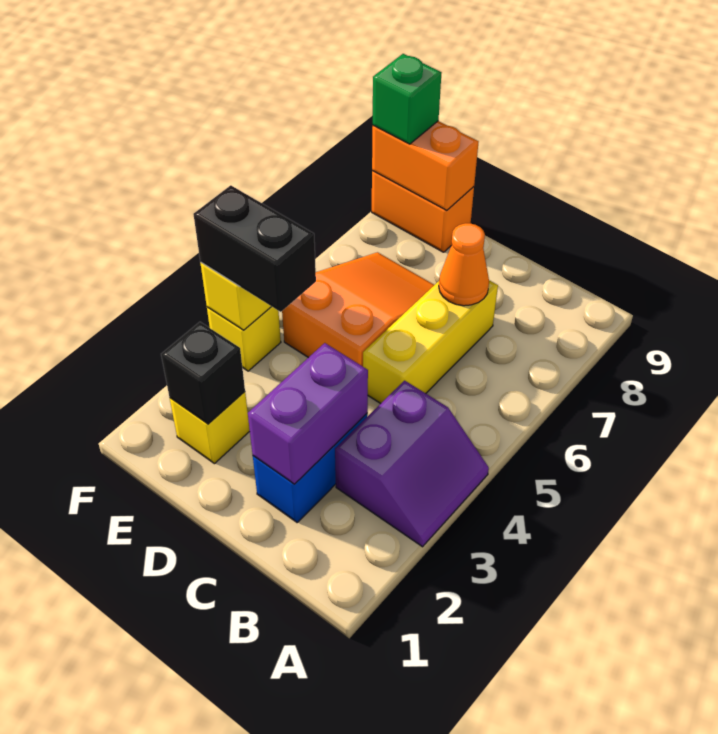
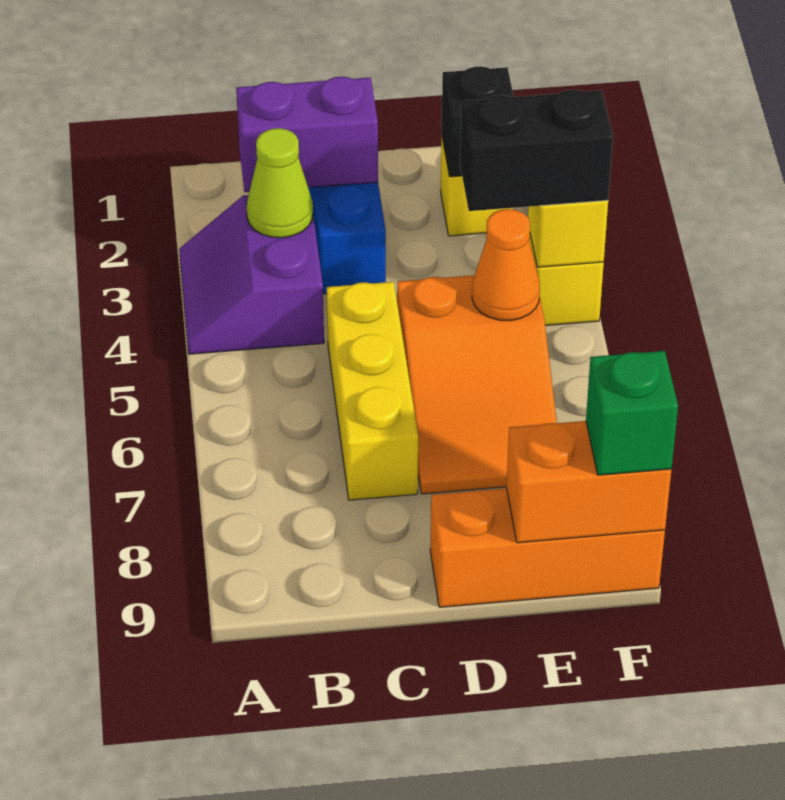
none -> lime cone B3 level 2
purple brick C2:C3 level 2 -> purple brick B2:C2 level 2
orange cone C7 level 2 -> orange cone E5 level 2
orange brick E9:F9 level 1 -> orange brick D9:F9 level 1

